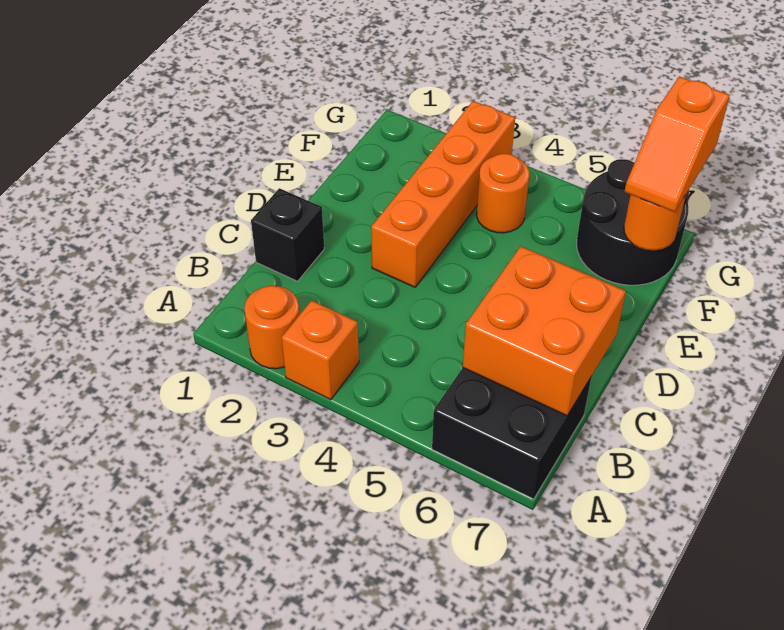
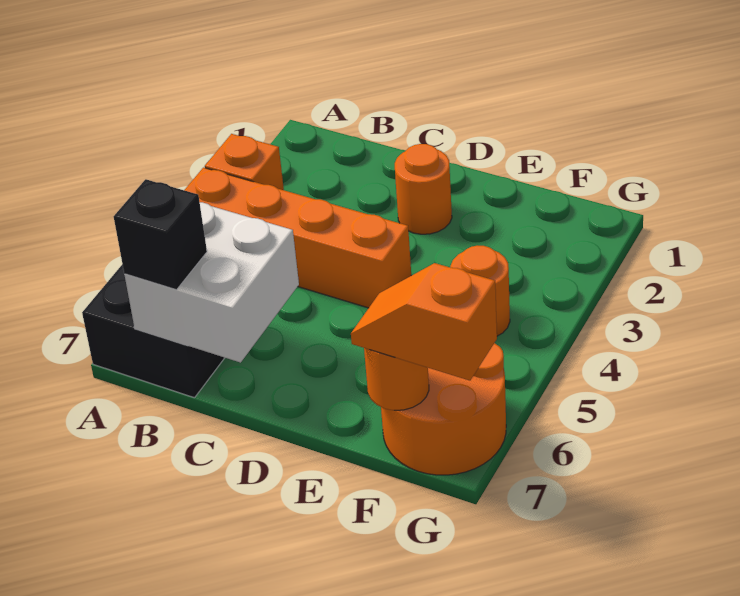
orange round brick A2 level 1 -> orange round brick D2 level 1
orange brick B6:C7 level 2 -> white brick B6:C7 level 2
black brick C1 level 1 -> black brick B7 level 3
orange brick D3:G3 level 1 -> orange brick A4:D4 level 1
black round brick F6:G7 level 1 -> orange round brick F6:G7 level 1

